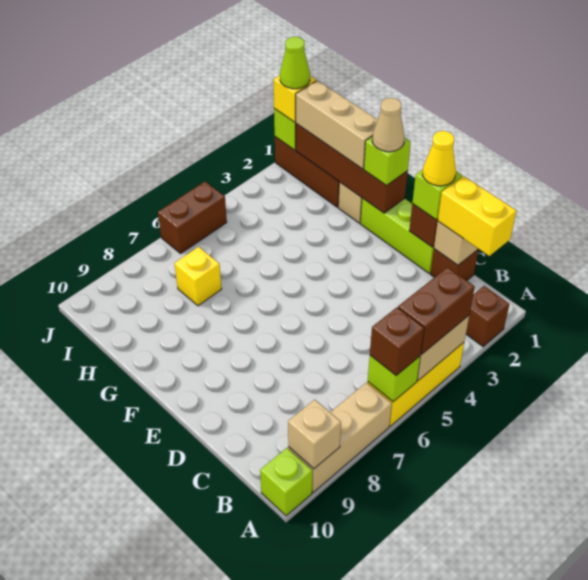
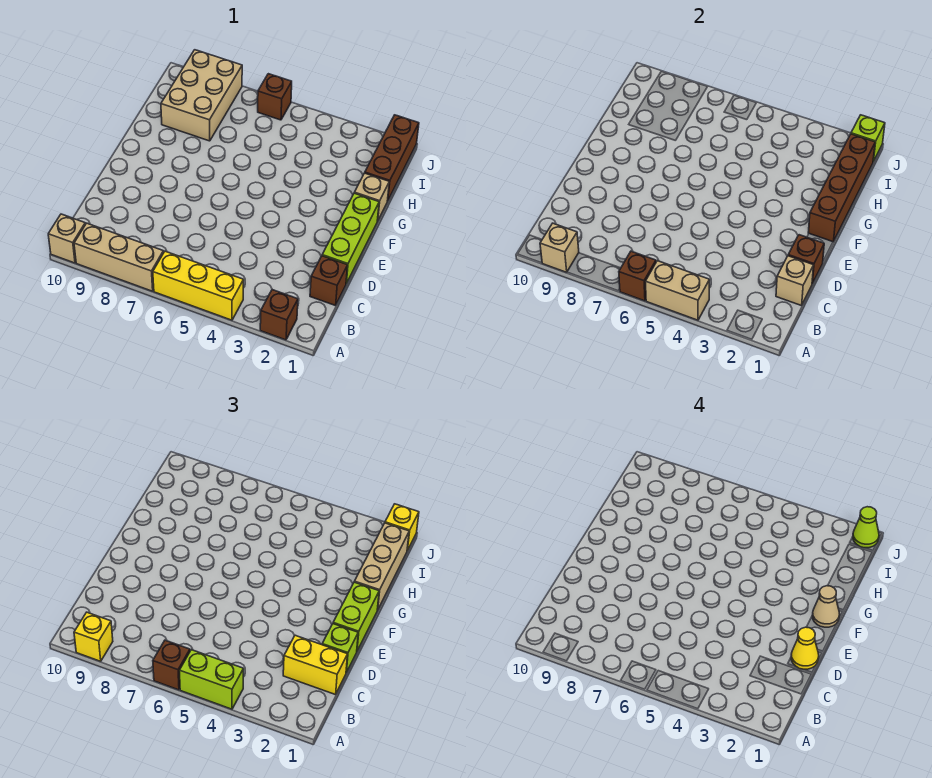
brown brick A4:A5 level 3 -> lime brick A4:A5 level 3
lime brick A6 level 2 -> brown brick A6 level 2
lime brick A10 level 1 -> tan brick A10 level 1
yellow brick B1:C1 level 3 -> yellow brick C1:C2 level 3
lime brick F1 level 3 -> lime brick E1:F1 level 3
yellow brick H7 level 1 -> yellow brick A9 level 3
none -> tan brick H8:J9 level 1
brown brick J5:J6 level 1 -> brown brick J6 level 1

